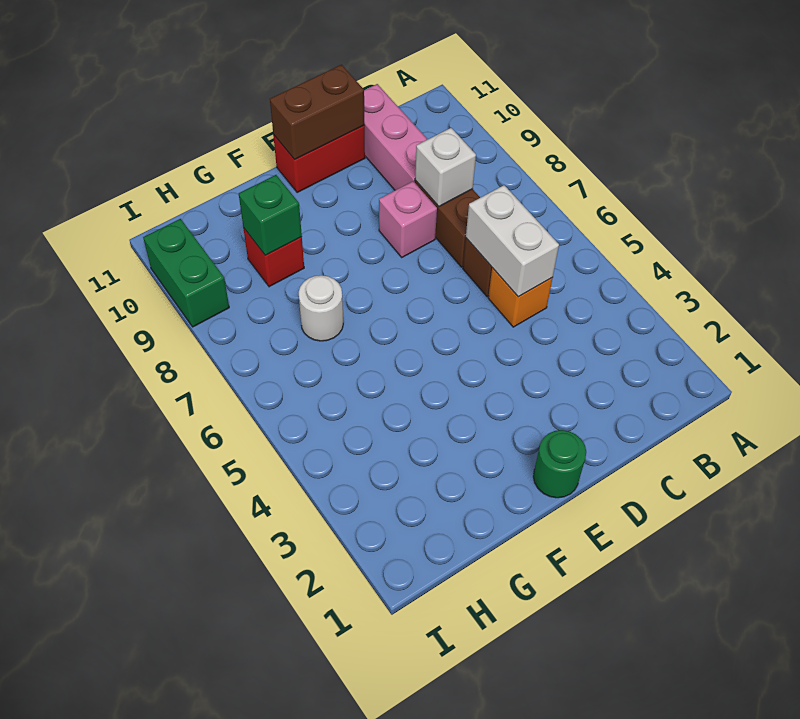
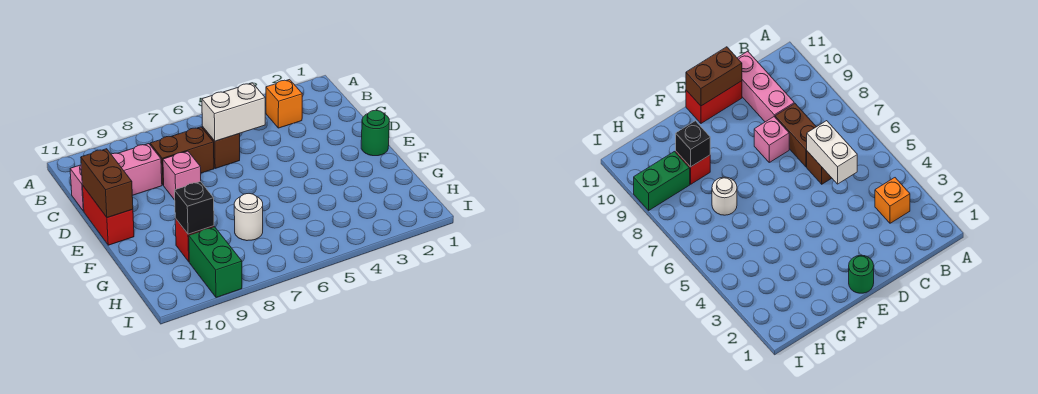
orange brick C5 level 1 -> orange brick B3 level 1
white brick C8 level 2 -> none
green brick G9 level 2 -> black brick G9 level 2
green brick I9:I10 level 1 -> green brick H9:I9 level 1

